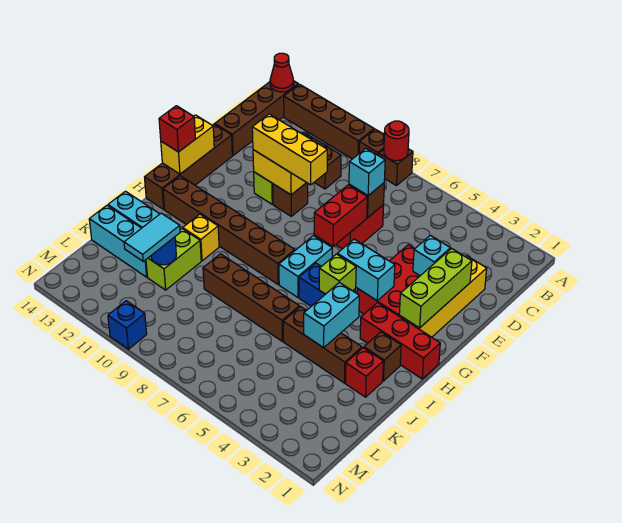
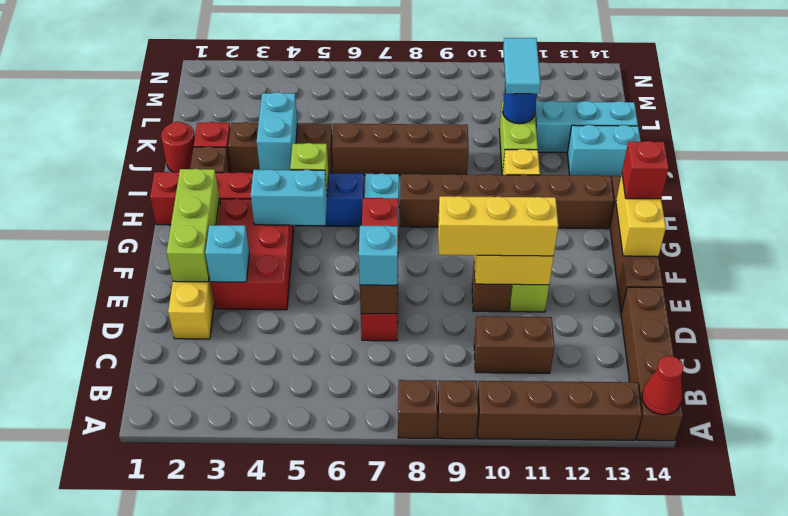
red round brick A8 level 2 -> red round brick J1 level 1
blue brick N10 level 1 -> none

